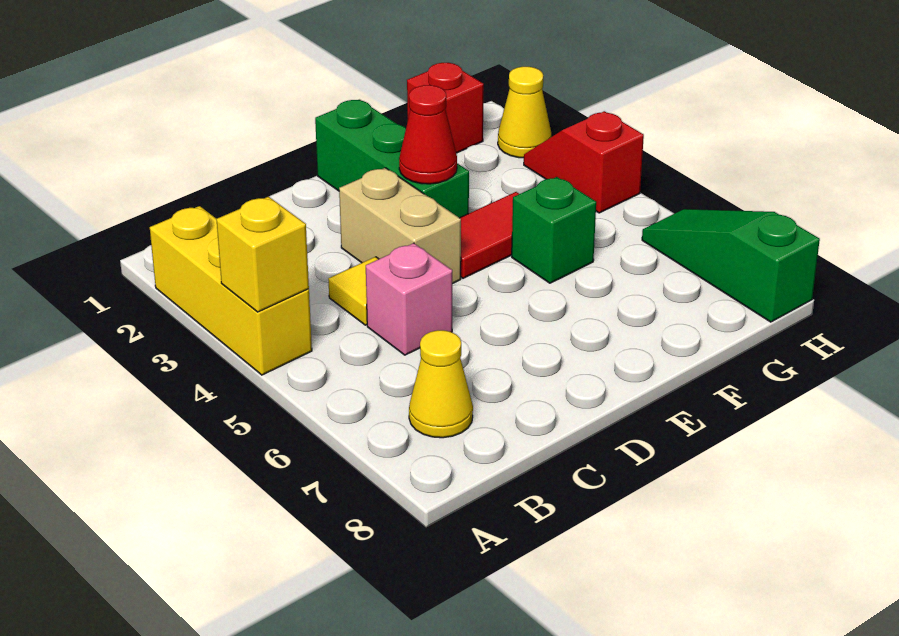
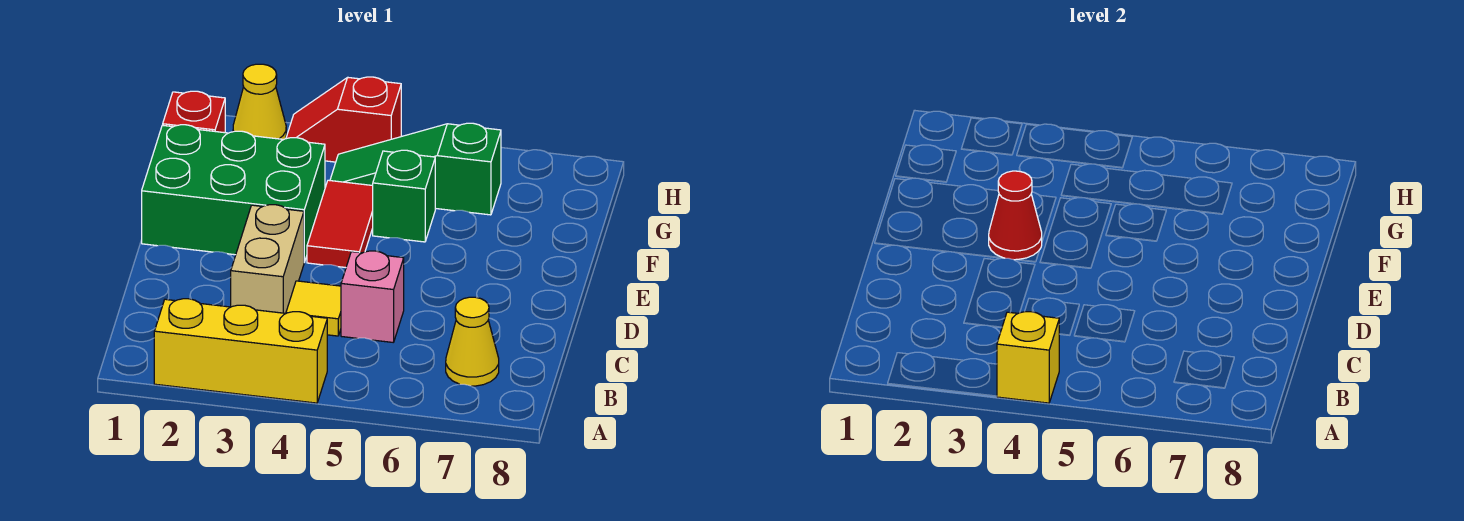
tan brick D3:D4 level 1 -> tan brick C3:D3 level 1
green brick E1:E3 level 1 -> green brick E1:F3 level 1
green slope H6:H8 level 1 top 8 -> green slope G4:G6 level 1 top 6

